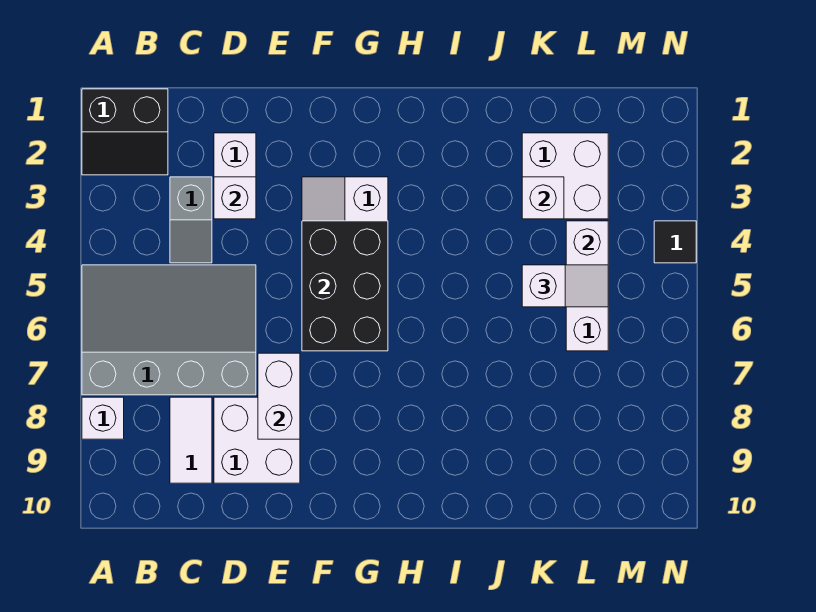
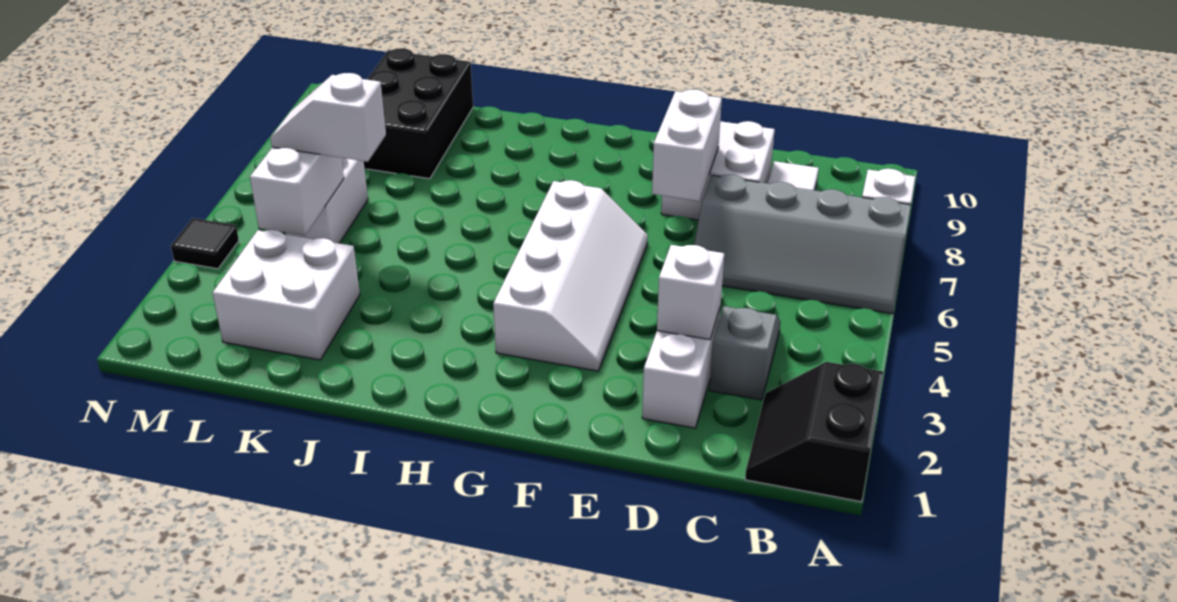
black slope A1:B2 level 1 top 1 -> black slope A1:B2 level 1 top A
grey slope A5:D7 level 1 top 7 -> grey slope A6:D7 level 1 top 7
black brick F4:G6 level 2 -> black brick K8:L10 level 1
white brick K3 level 2 -> none

